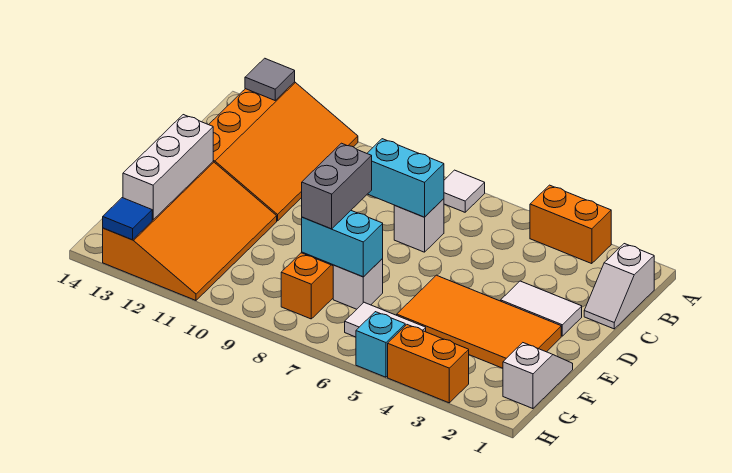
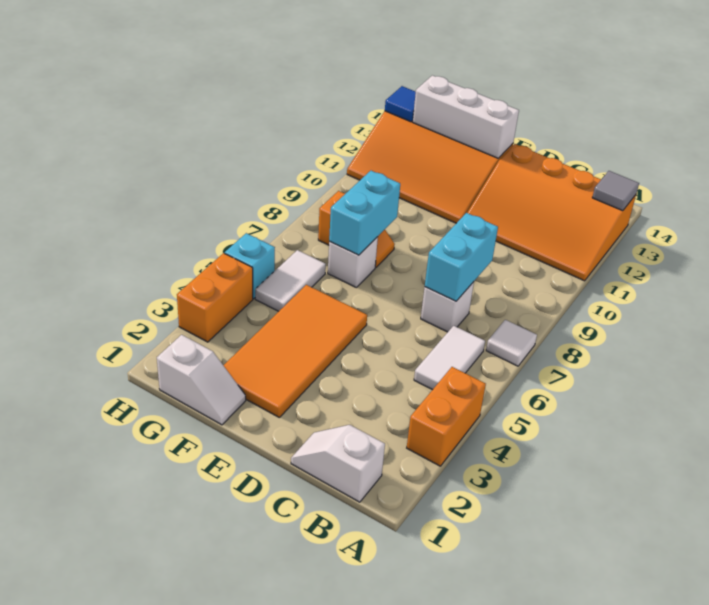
white tile D2:D3 level 1 -> white tile B5:B6 level 1
grey brick E8:F8 level 3 -> none

